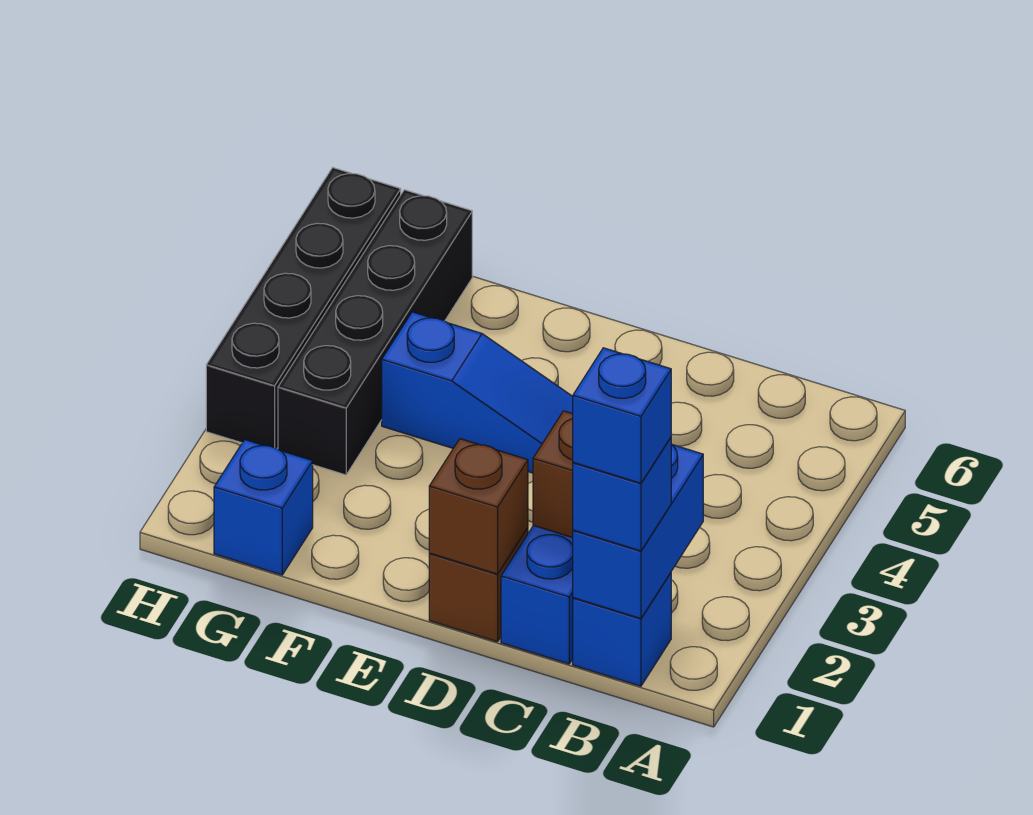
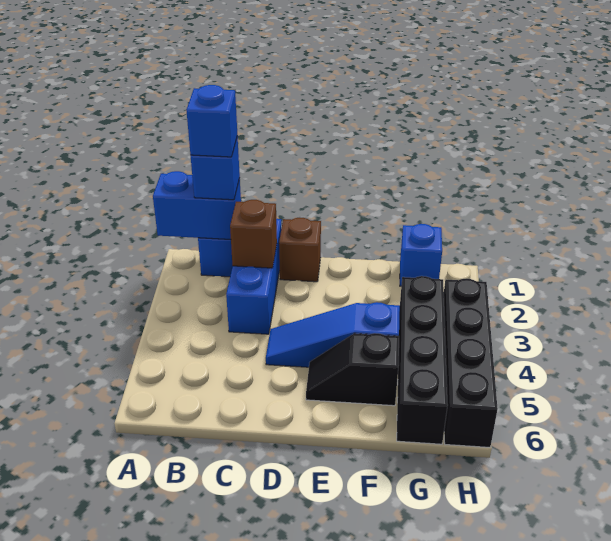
blue brick B1:B2 level 2 -> blue brick A1:B1 level 2
brown brick D1 level 2 -> none
none -> black slope E5:F5 level 1 top F

